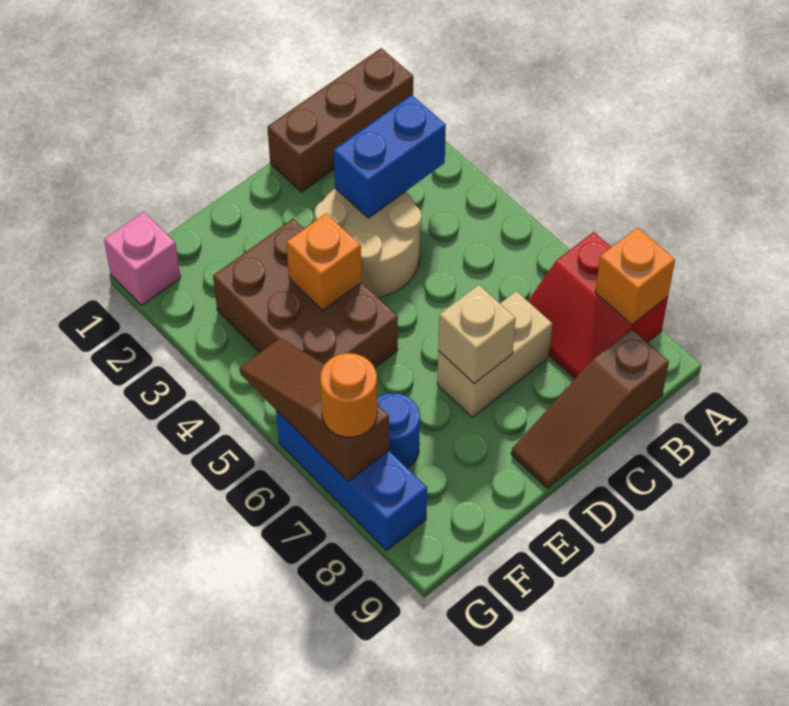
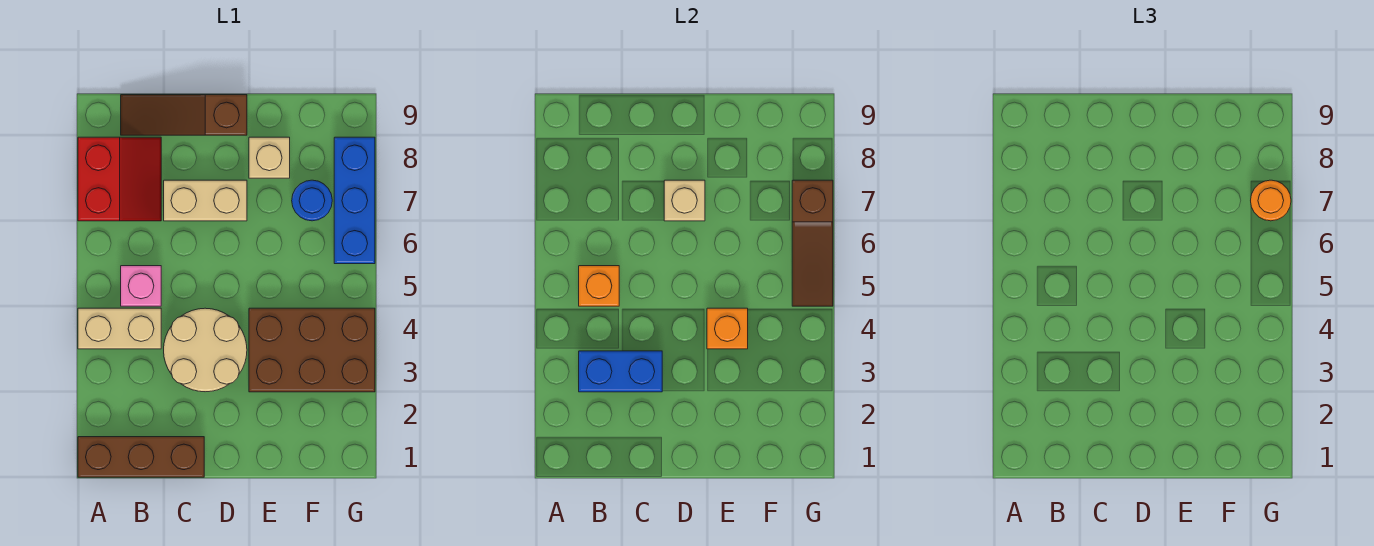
none -> tan brick A4:B4 level 1
orange brick A8 level 2 -> orange brick B5 level 2
brown slope B9:D9 level 1 top B -> brown slope B9:D9 level 1 top D
brown brick E3:F5 level 1 -> brown brick E3:G4 level 1
none -> tan brick E8 level 1
pink brick G1 level 1 -> pink brick B5 level 1

